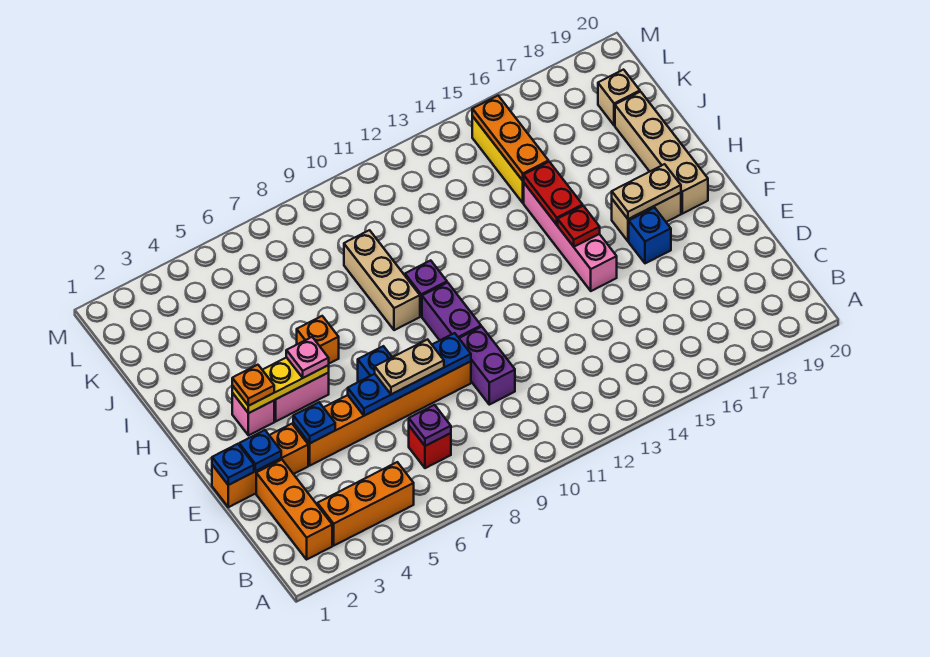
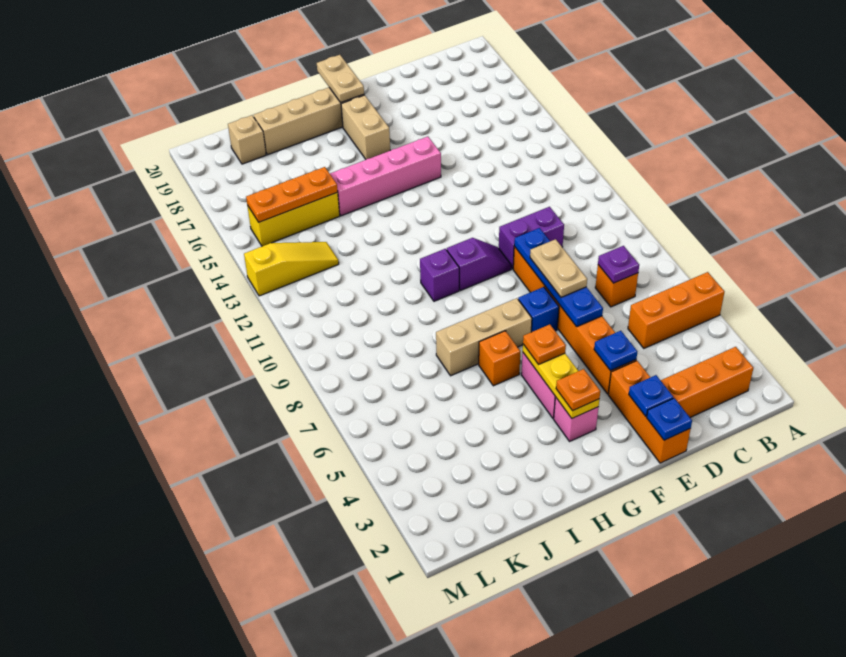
orange brick B3:B5 level 1 -> orange brick A5:C5 level 1
red brick C7 level 1 -> orange brick C7 level 1
purple brick F10:G10 level 1 -> purple slope F10:G10 level 1 top G
blue brick F17 level 1 -> none
pink plate G5 level 3 -> orange plate G5 level 3
red plate G15 level 2 -> none
tan plate G17:G18 level 2 -> tan plate G19:G20 level 2
tan brick H9:J9 level 1 -> tan brick G7:I7 level 1
red plate H15:I15 level 2 -> none
none -> yellow slope K13:M13 level 1 top M

